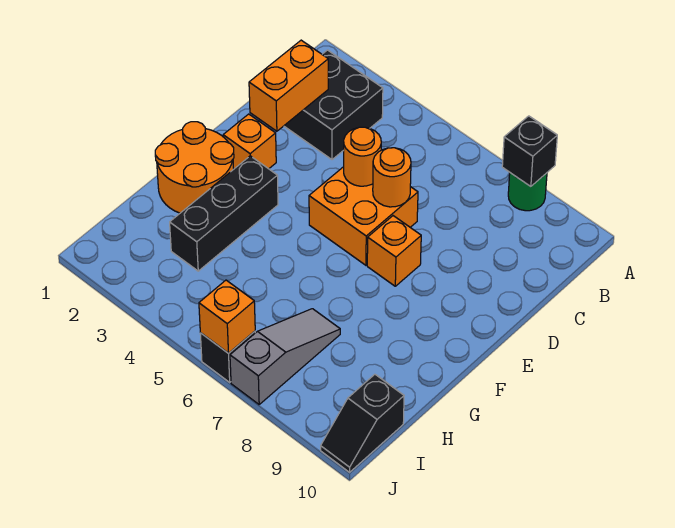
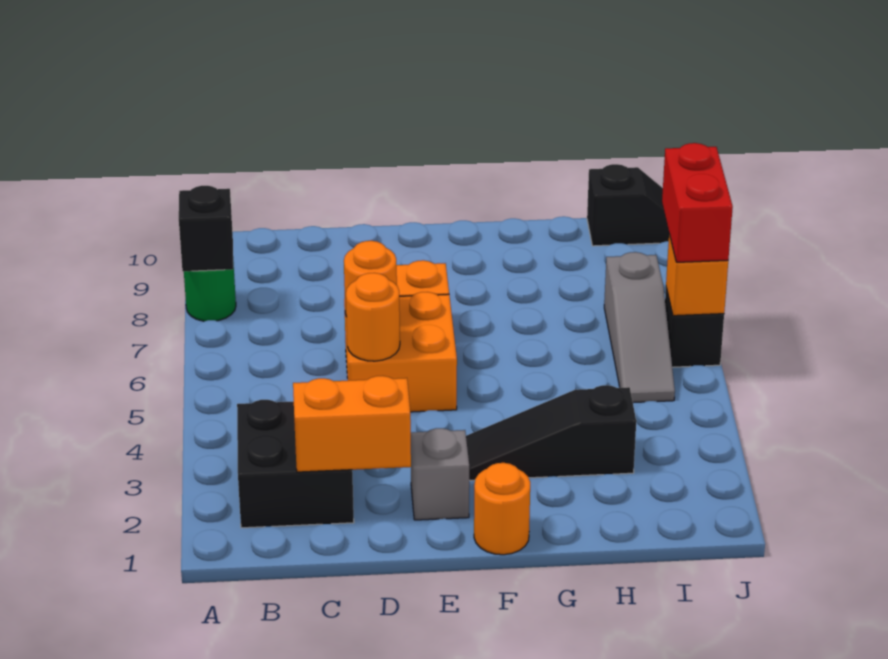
orange brick E2 level 1 -> grey brick E2 level 1
orange round brick F1:G2 level 1 -> orange round brick F1 level 1
black brick F3:H3 level 1 -> black slope F3:H3 level 1 top H
grey slope H7:J7 level 1 top J -> grey slope I5:I7 level 1 top 7
none -> red brick J6:J7 level 3

